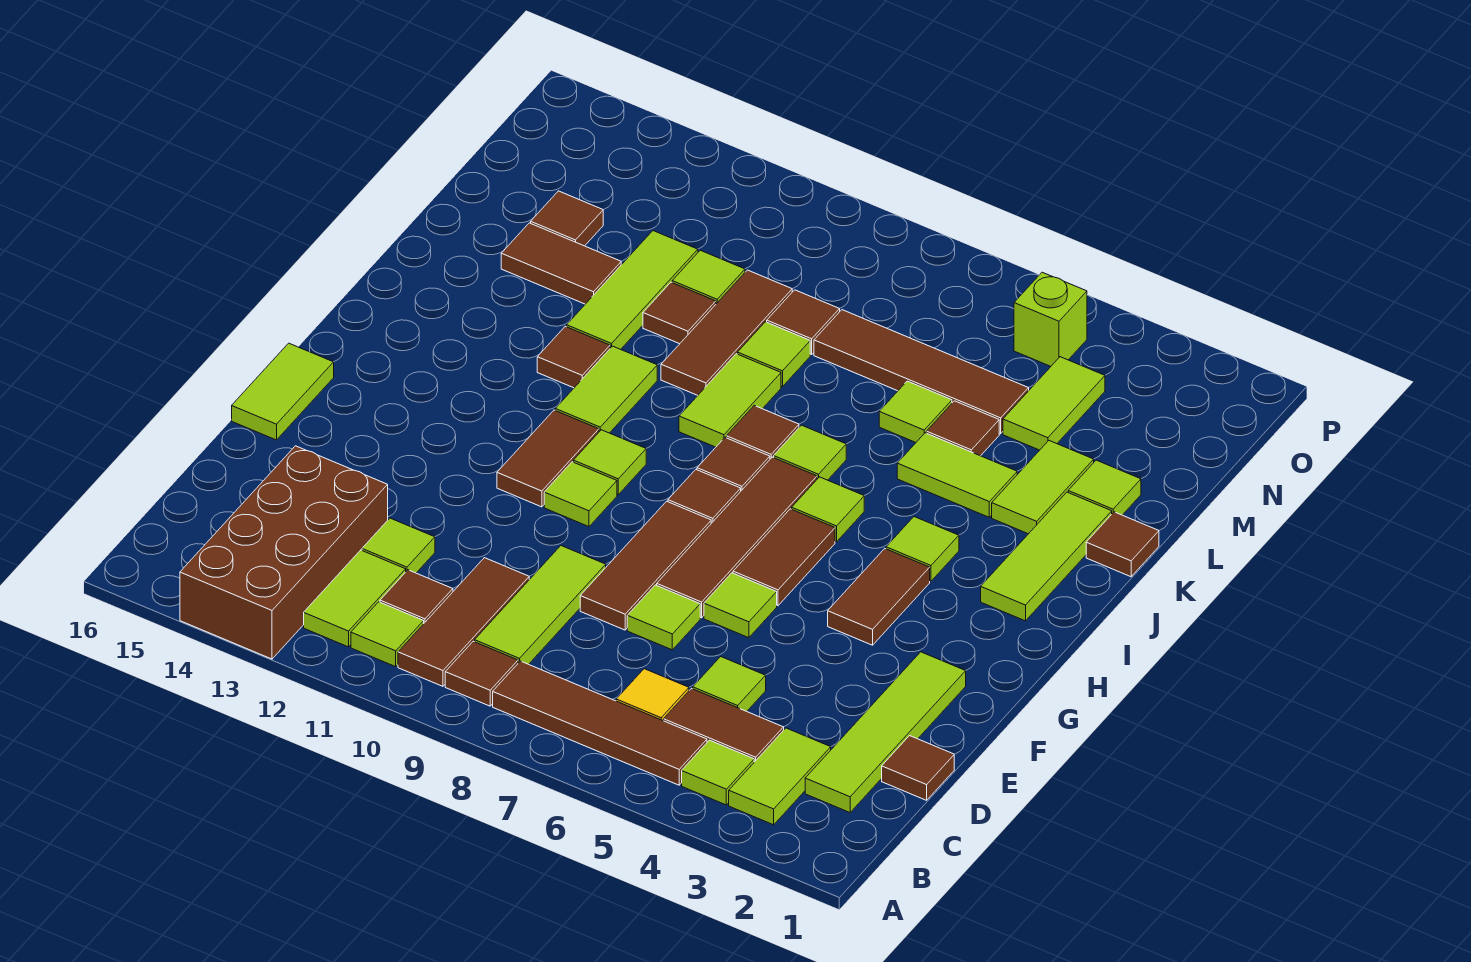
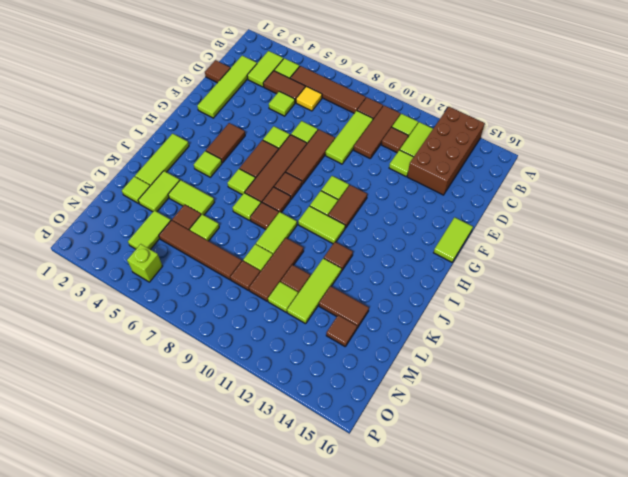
lime tile I11:J11 level 1 -> lime tile I10:I11 level 1
brown tile K1 level 1 -> none

